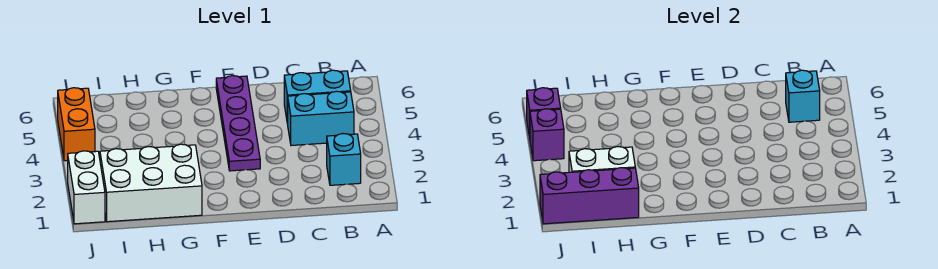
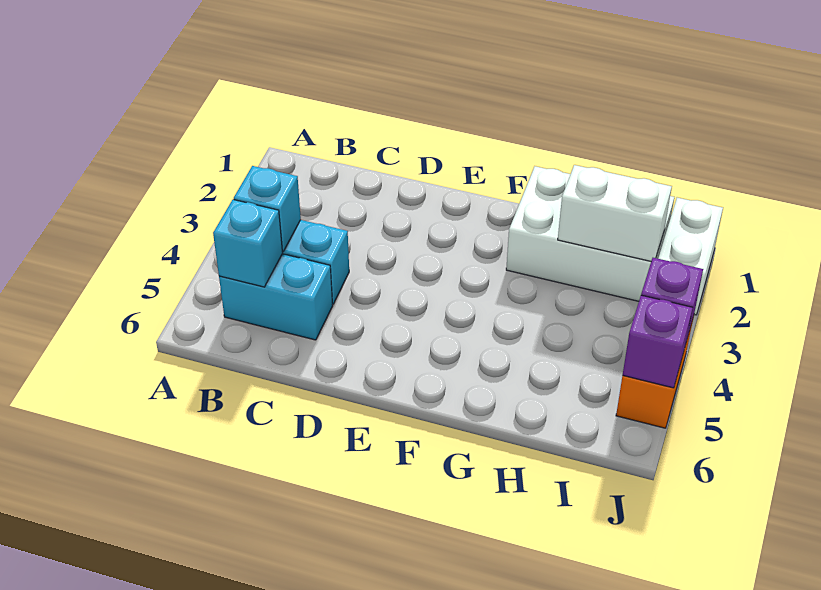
cyan brick B2 level 1 -> cyan brick B4 level 2
purple plate E3:E6 level 1 -> none
purple brick H1:J1 level 2 -> none

